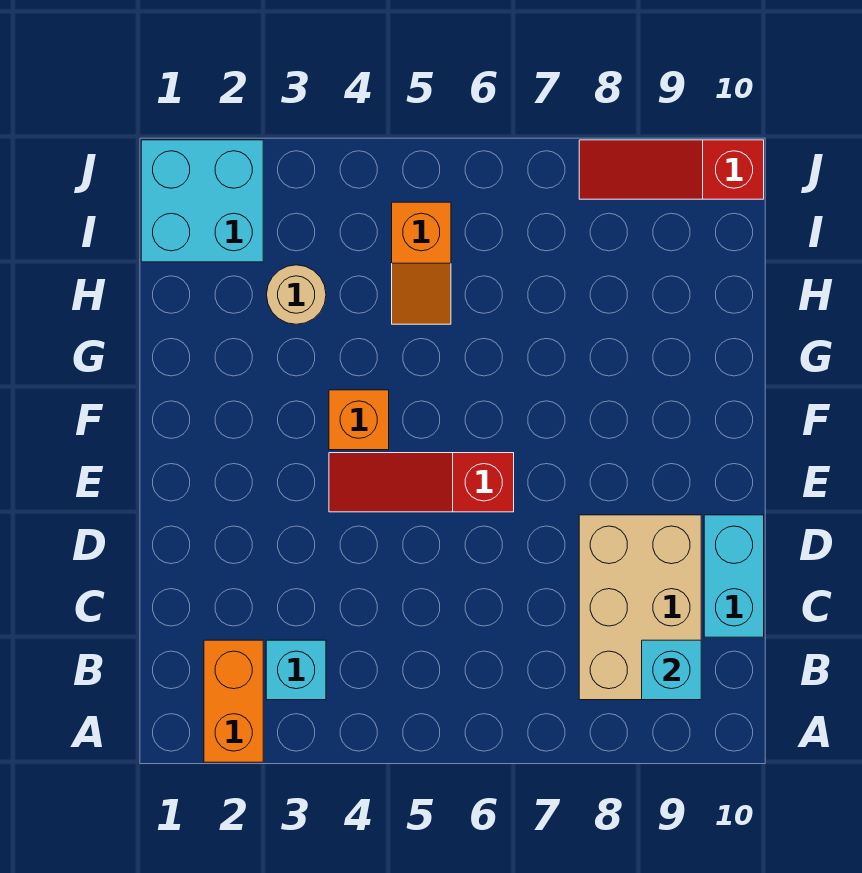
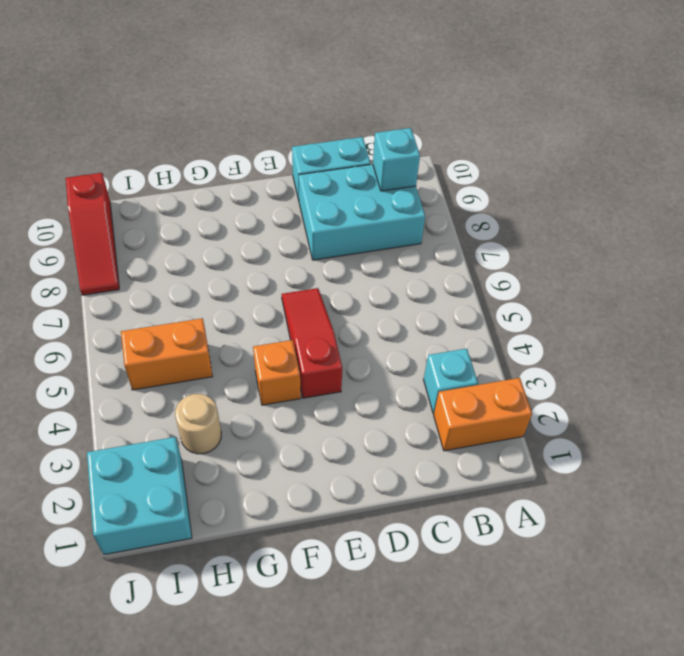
tan brick B8:D9 level 1 -> cyan brick B8:D9 level 1
red slope E4:E6 level 1 top 6 -> red slope E4:E6 level 1 top 4
orange slope H5:I5 level 1 top I -> orange brick H5:I5 level 1

